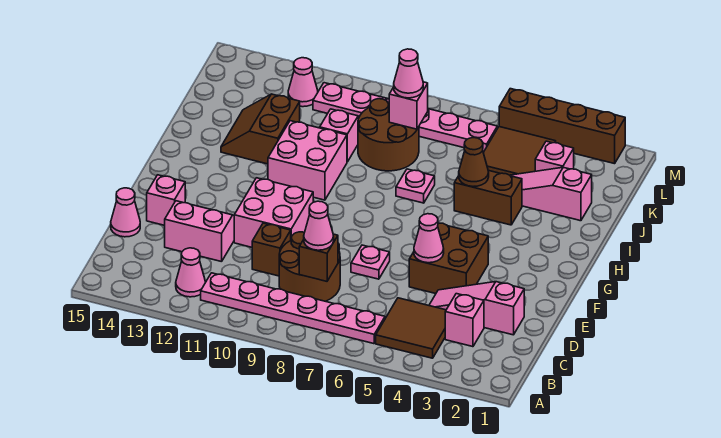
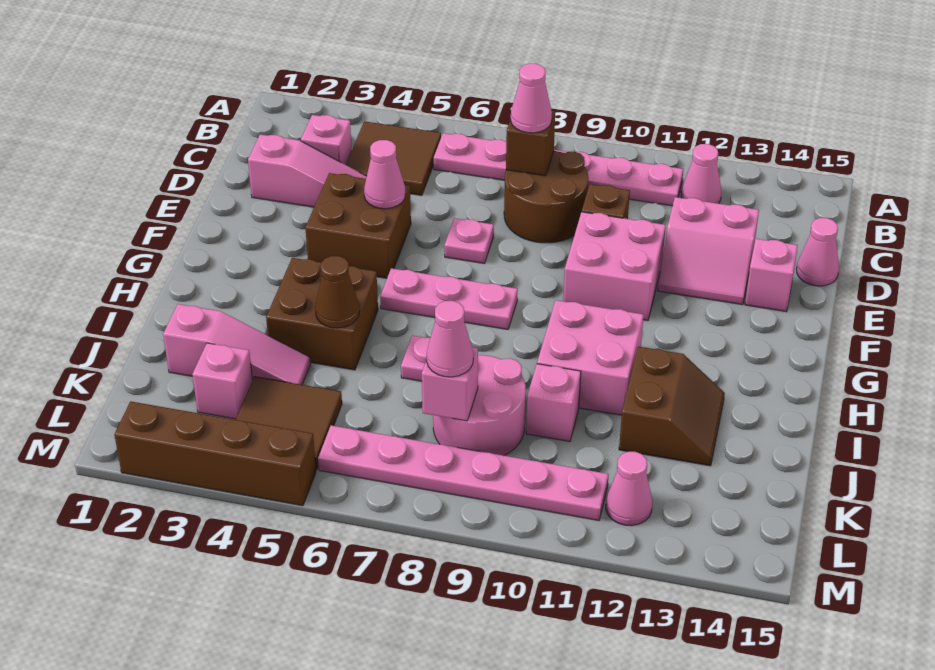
none -> pink plate G6:G8 level 1
brown brick I4:I5 level 1 -> brown brick H4:I5 level 1
brown round brick J8:K9 level 1 -> pink round brick J8:K9 level 1

